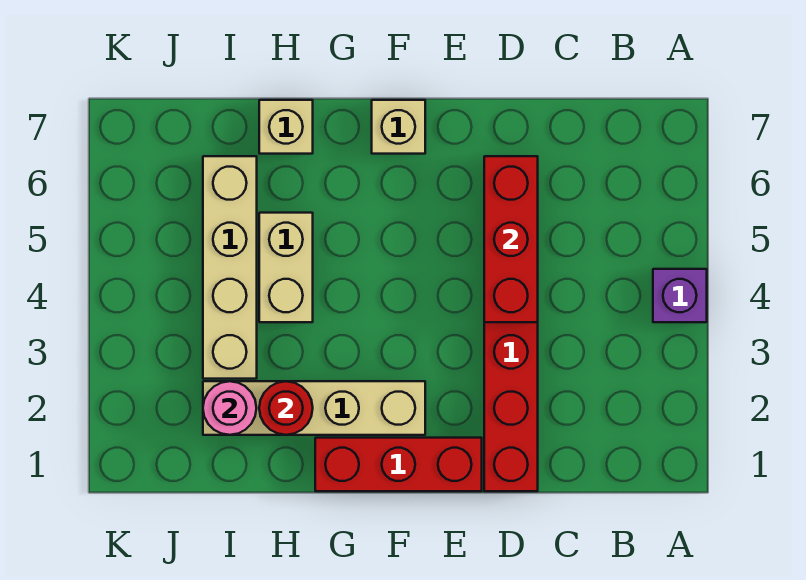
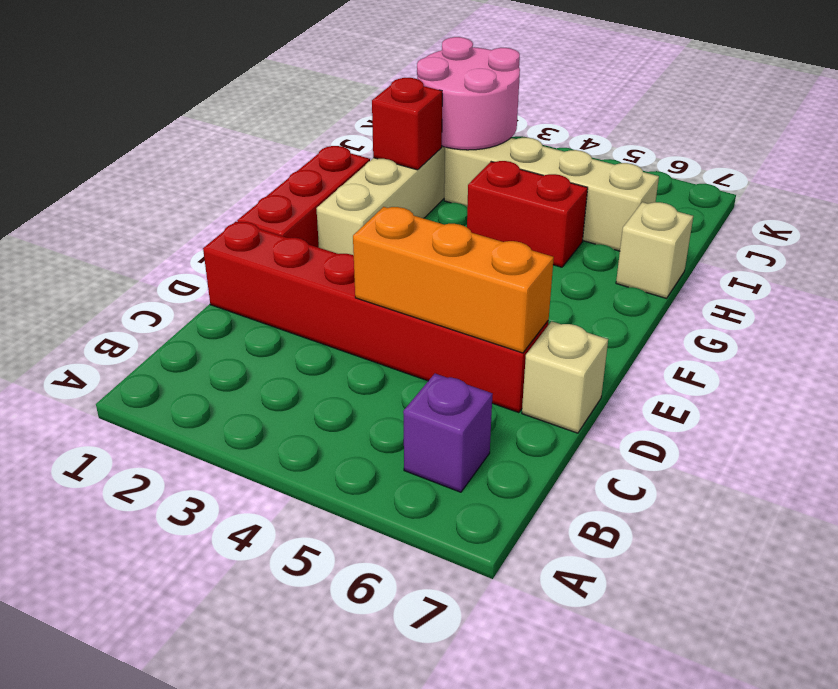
purple brick A4 level 1 -> purple brick B6 level 1
red brick D4:D6 level 2 -> orange brick D4:D6 level 2
tan brick F7 level 1 -> tan brick D7 level 1
red round brick H2 level 2 -> red brick H2 level 2
tan brick H4:H5 level 1 -> red brick H4:H5 level 1
pink round brick I2 level 2 -> pink round brick I2:J3 level 2

